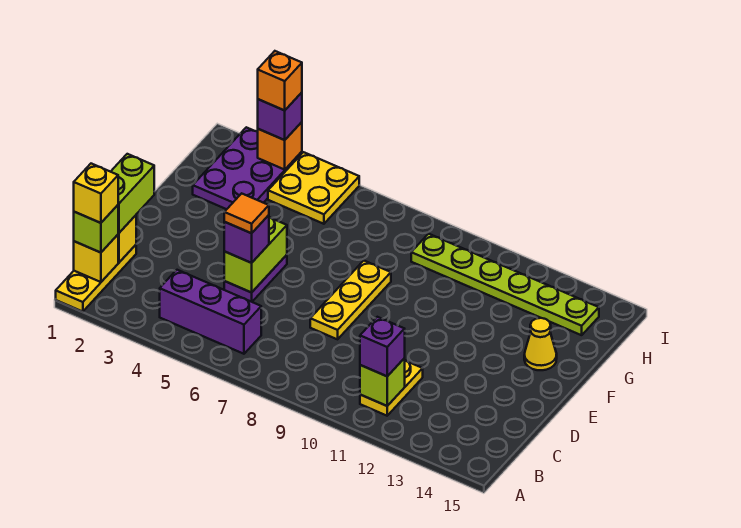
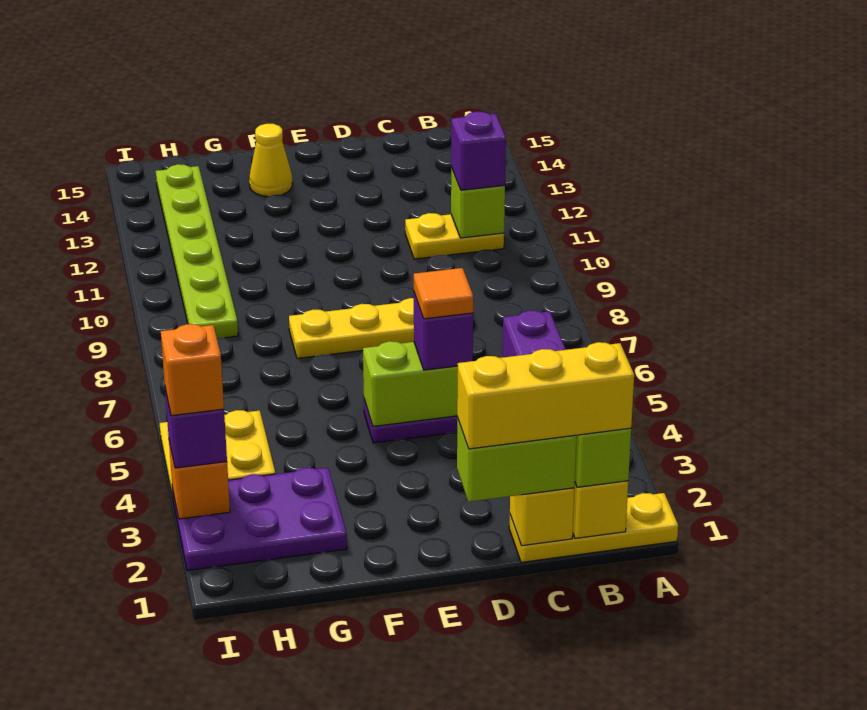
yellow brick B1 level 4 -> yellow brick B1:D1 level 4

